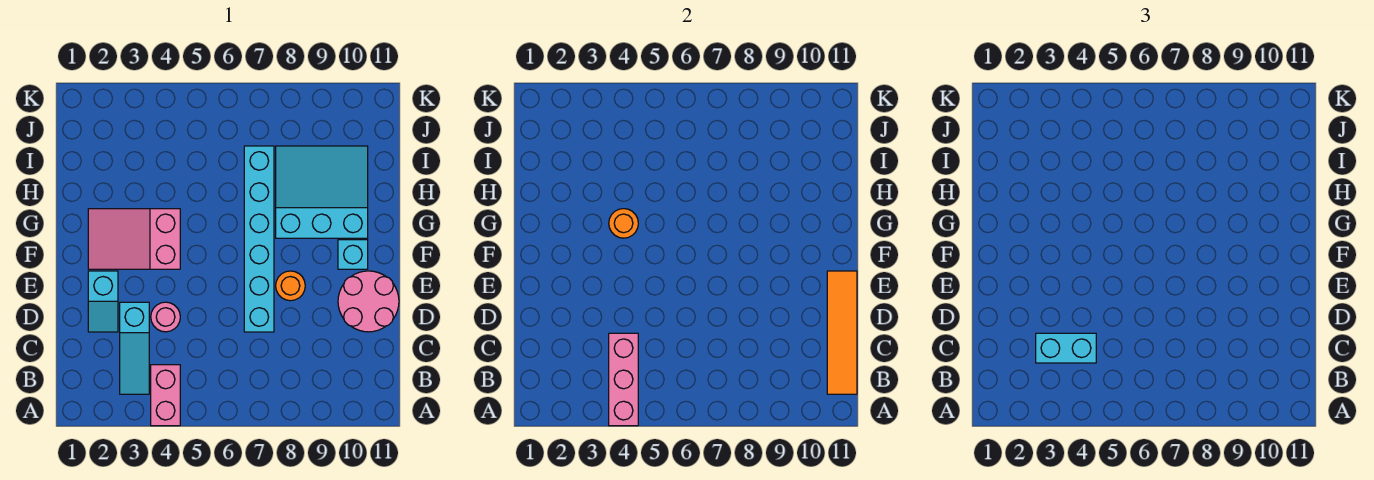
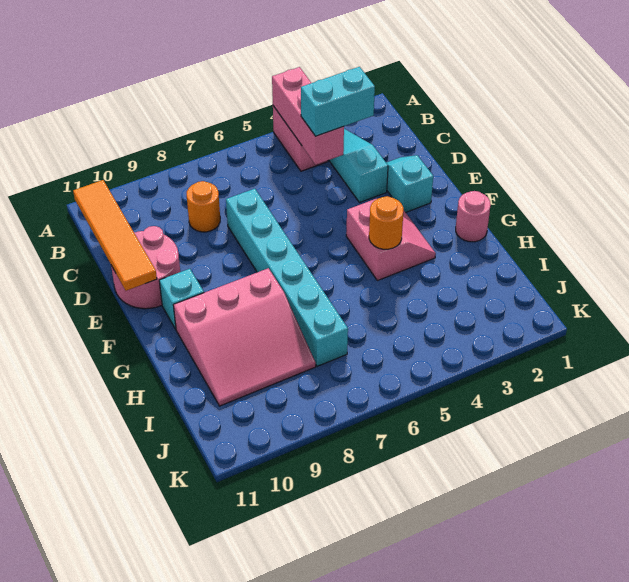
pink round brick D4 level 1 -> pink round brick G1 level 1
orange round brick E8 level 1 -> orange round brick C8 level 1
pink slope F2:G4 level 1 top 4 -> pink slope F3:G4 level 1 top 4
cyan slope G8:I10 level 1 top G -> pink slope G8:I10 level 1 top G

